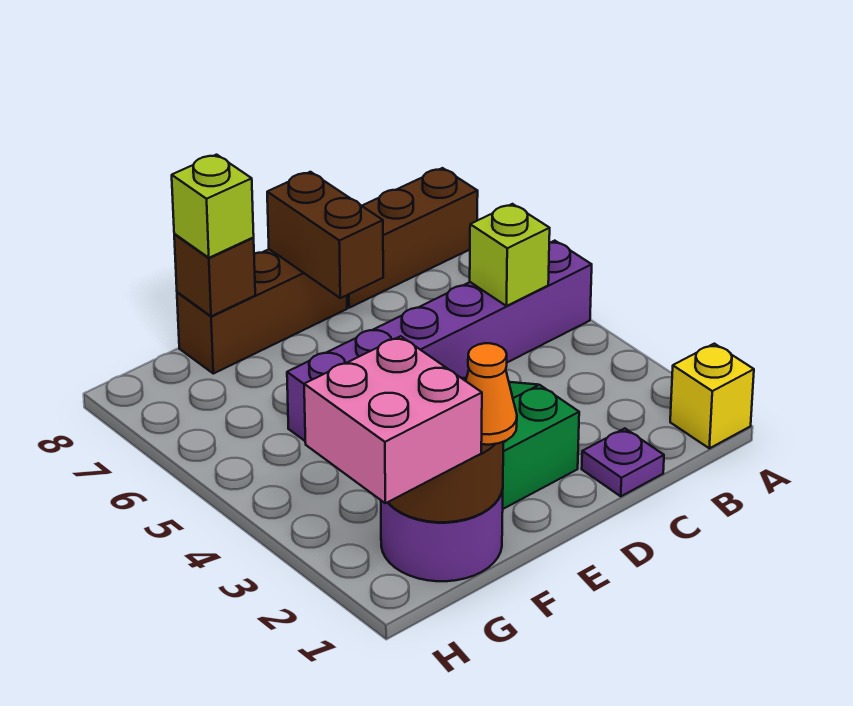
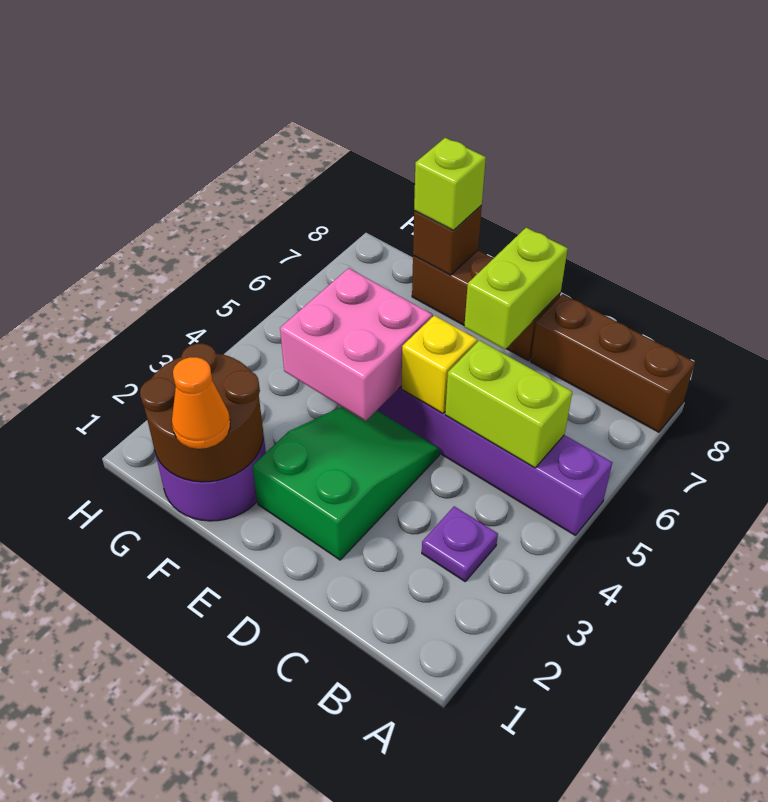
yellow brick A1 level 1 -> yellow brick D5 level 2
lime brick B5 level 2 -> lime brick B5:C5 level 2
purple plate C1 level 1 -> purple plate B3 level 1
brown brick D7:D8 level 2 -> lime brick D7:D8 level 2
pink brick G1:H2 level 3 -> pink brick E4:F5 level 2

